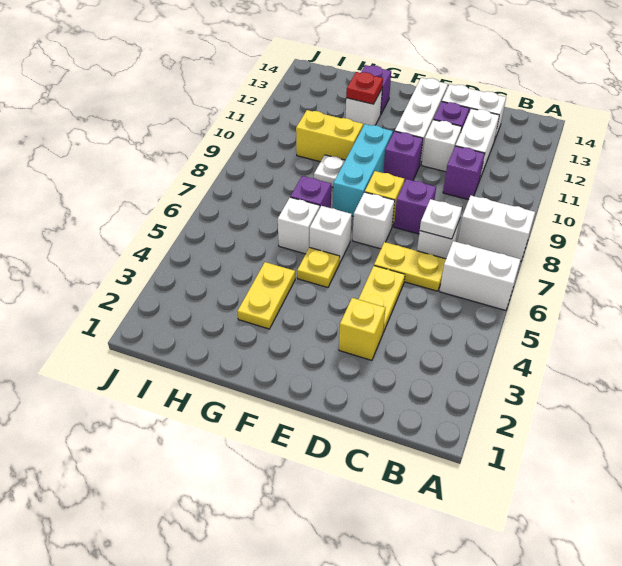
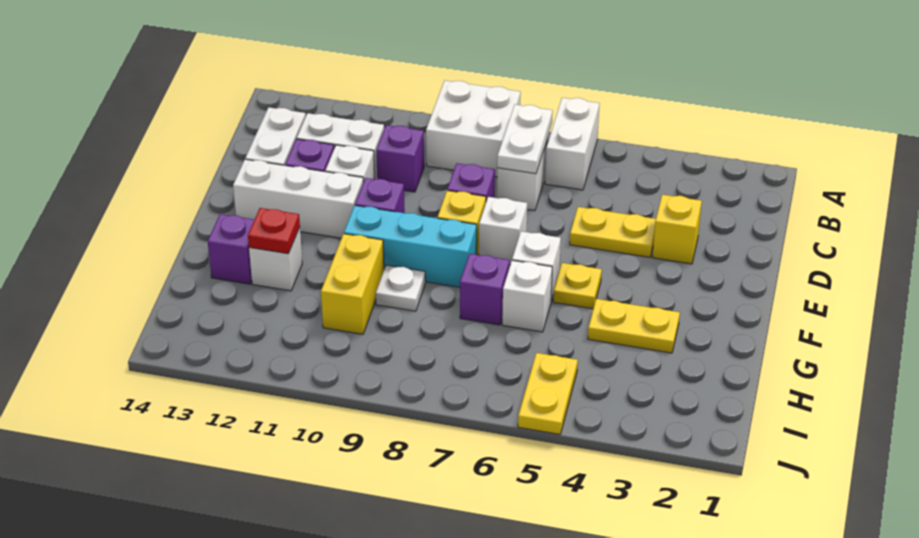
white brick A8:B8 level 1 -> white brick A8:B9 level 1
yellow plate C6:D6 level 1 -> yellow plate I5:J5 level 1
white plate C7 level 2 -> white plate B7:C7 level 2

